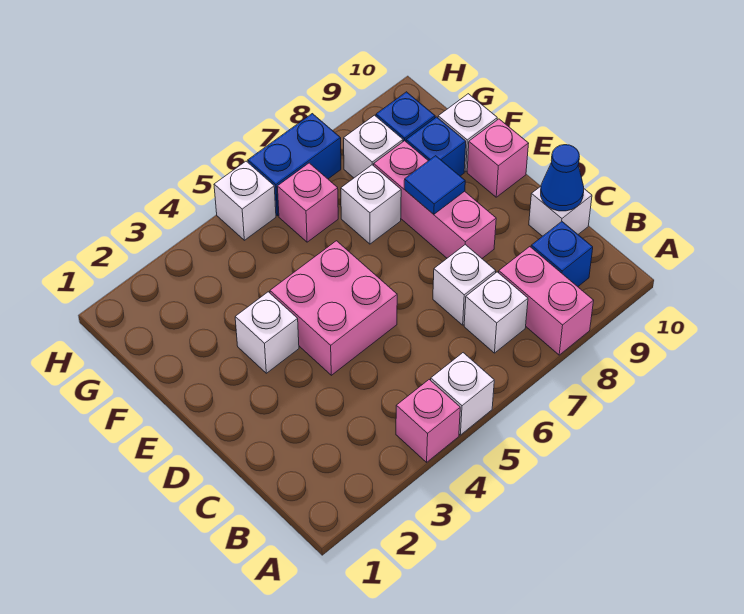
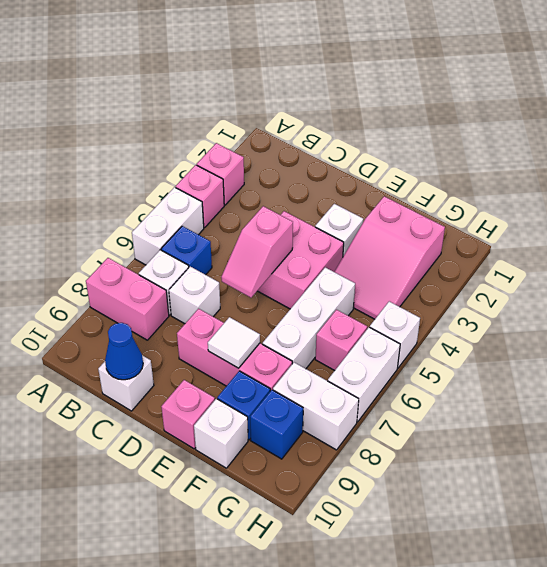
none -> pink brick A3 level 1
white brick A5 level 1 -> white brick A5:A6 level 1
blue brick B9 level 1 -> blue brick B6 level 1
none -> pink slope D5:D6 level 2 top 5
blue tile E8 level 2 -> white tile E8 level 2
none -> pink slope F2:G4 level 1 top 2
white brick F7 level 1 -> white brick F5:F7 level 1
white brick G8 level 1 -> white brick G8:H8 level 1
blue brick H6:H7 level 1 -> white brick H6:H7 level 1

